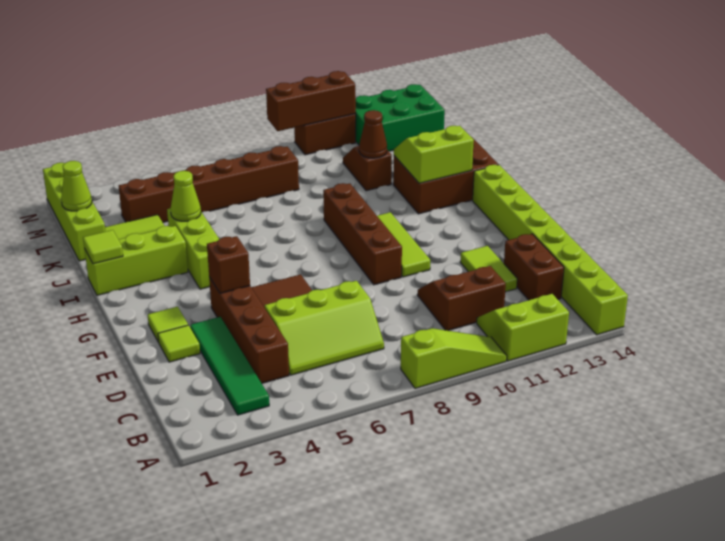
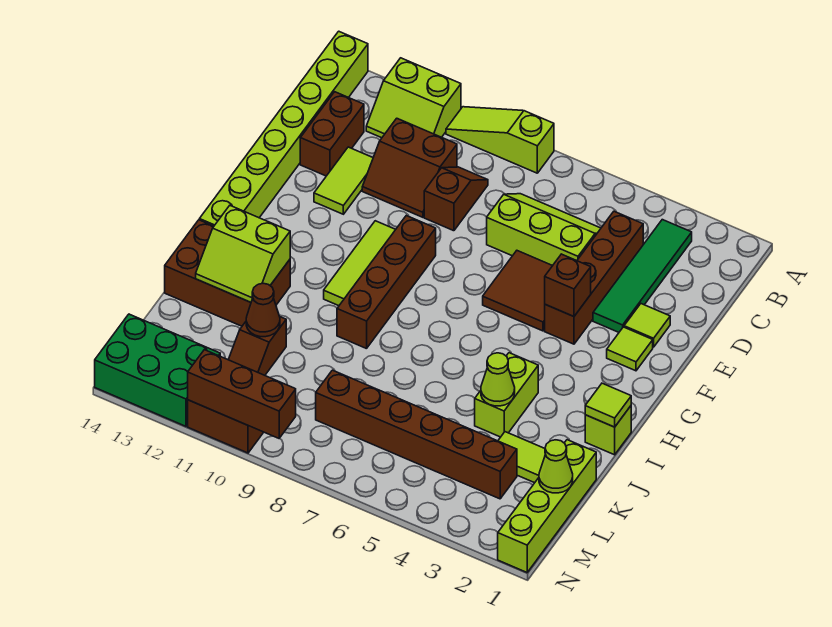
none -> brown slope C9:D9 level 1 top D
lime brick H4:J4 level 1 -> lime brick I4:J4 level 1
lime brick I1:I3 level 1 -> lime brick I1 level 1

